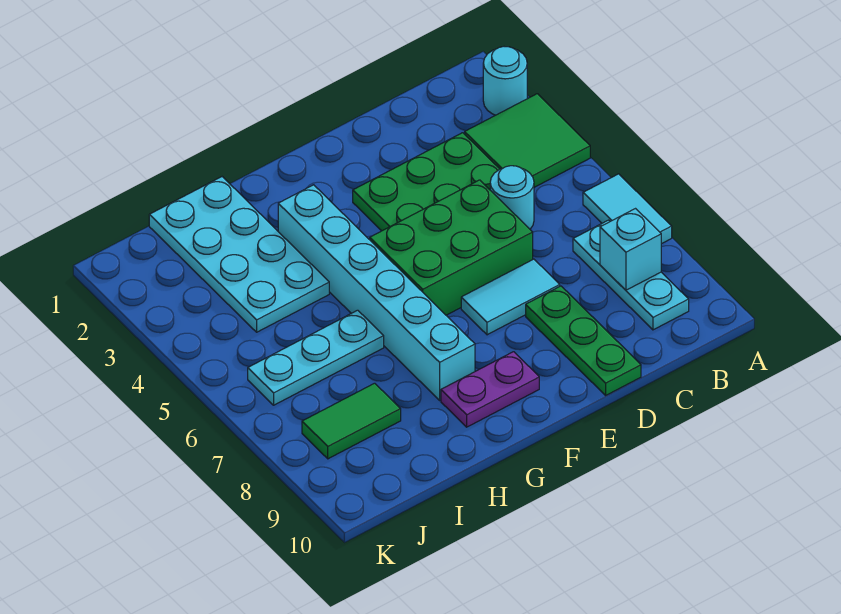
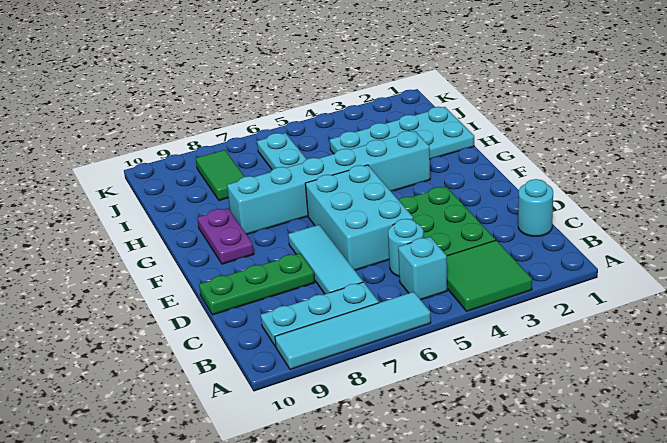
cyan round brick A2 level 1 -> cyan round brick C1 level 1
cyan tile A6:A7 level 1 -> cyan tile A6:A9 level 1
cyan brick B8 level 2 -> cyan brick B5 level 1
green brick D5:F6 level 1 -> cyan brick D5:F6 level 1
cyan tile D7:E7 level 1 -> cyan tile C7:E7 level 1

